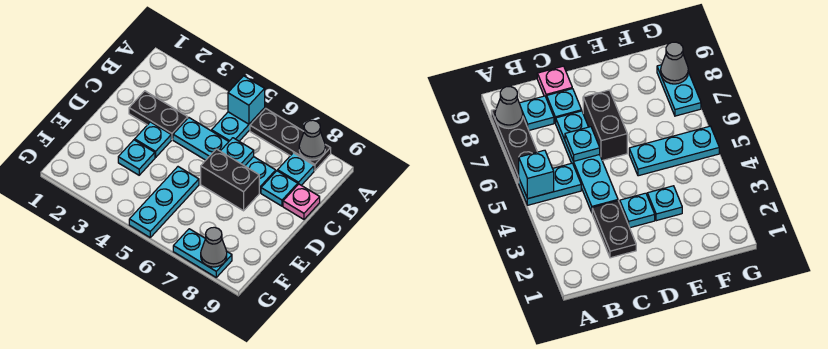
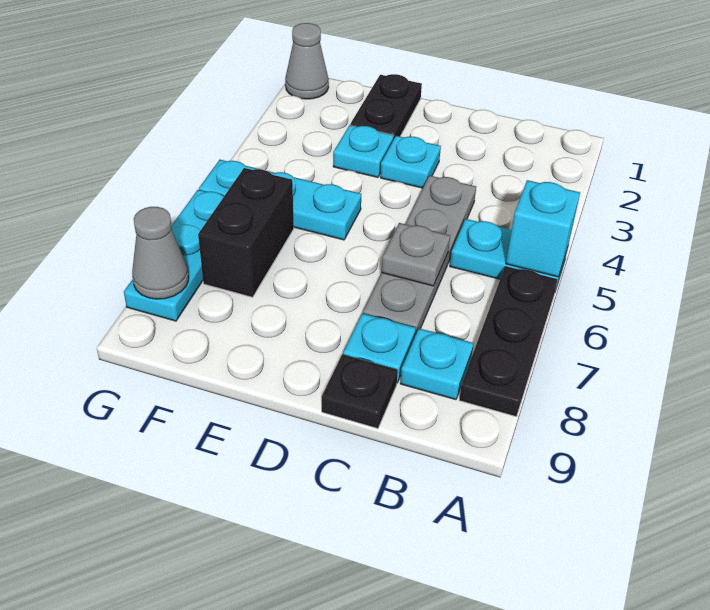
grey cone A8 level 2 -> grey cone G1 level 1
black plate C2:C3 level 1 -> black plate E1:E2 level 1
cyan plate C4:C7 level 1 -> grey plate C4:C7 level 1
cyan plate C6 level 2 -> grey plate C6 level 2
pink plate C9 level 1 -> black plate C9 level 1
black brick D6:D7 level 1 -> black brick F6:F7 level 1
cyan plate G7:G8 level 1 -> cyan plate G6:G8 level 1

